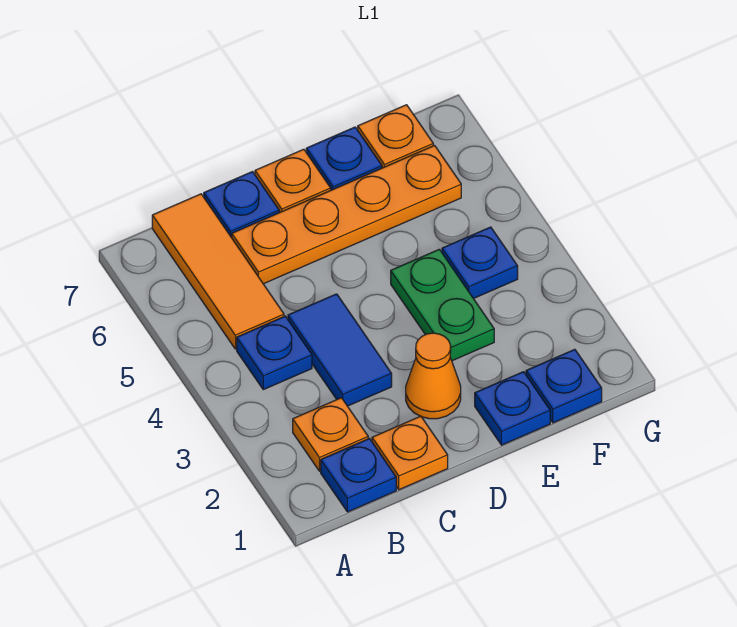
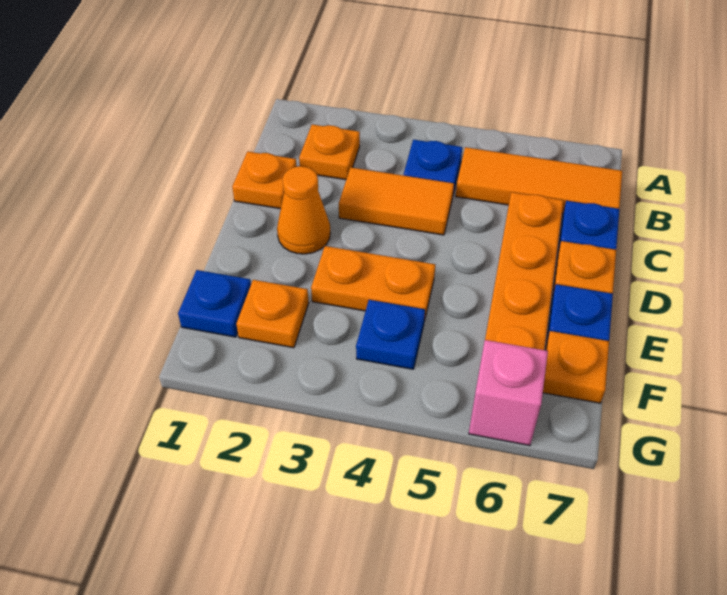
blue plate B1 level 1 -> none
blue tile C3:C4 level 1 -> orange tile C3:C4 level 1
blue plate E1 level 1 -> none
green plate E3:E4 level 1 -> orange plate E3:E4 level 1
none -> orange plate F2 level 1
none -> pink brick G6 level 1

